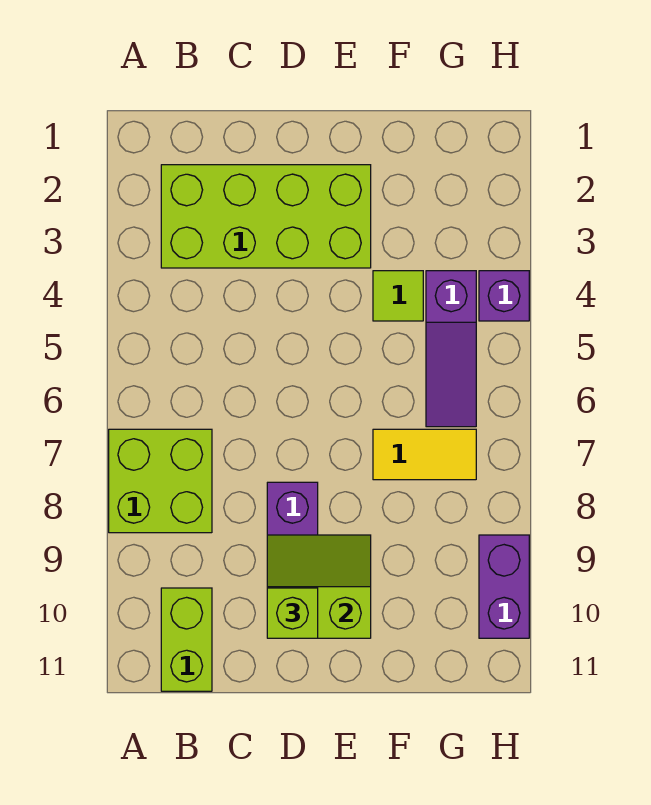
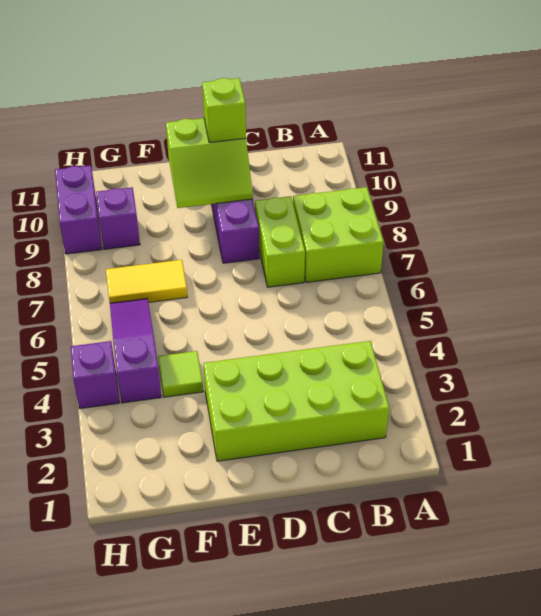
lime brick B10:B11 level 1 -> lime brick C7:C8 level 1
none -> purple brick G9 level 1

